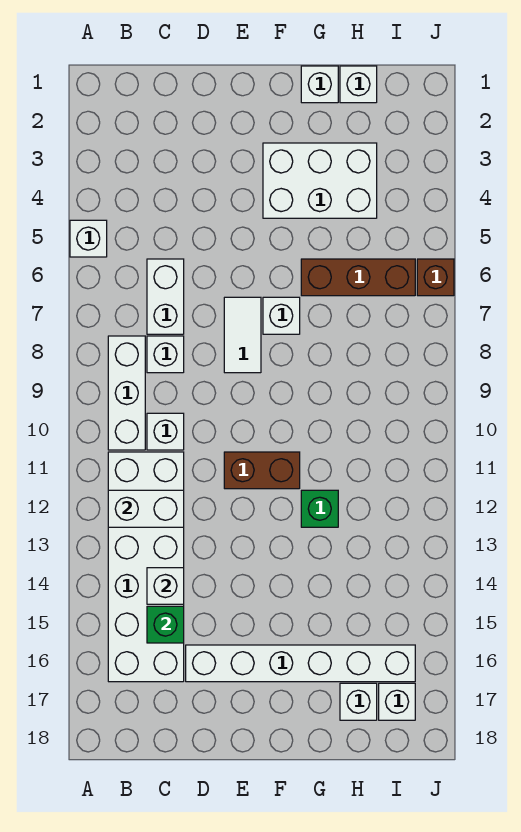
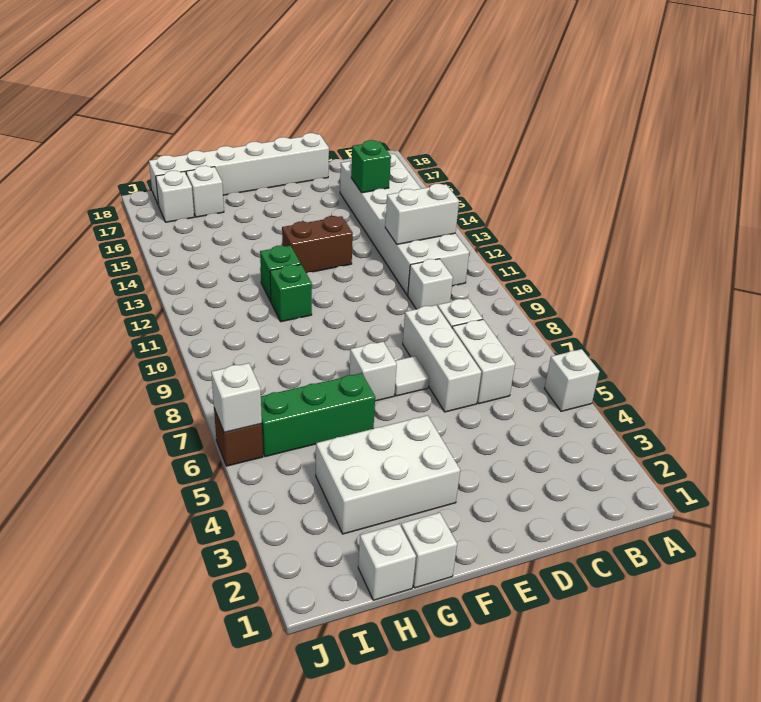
white brick B8:B10 level 1 -> white brick D6:D8 level 1
white brick C14 level 2 -> white brick J6 level 2
white brick D16:I16 level 1 -> white brick D18:I18 level 1
white tile E7:E8 level 1 -> white tile E7 level 1
brown brick E11:F11 level 1 -> brown brick E13:F13 level 1
brown brick G6:I6 level 1 -> green brick G6:I6 level 1
none -> green brick G11 level 1

